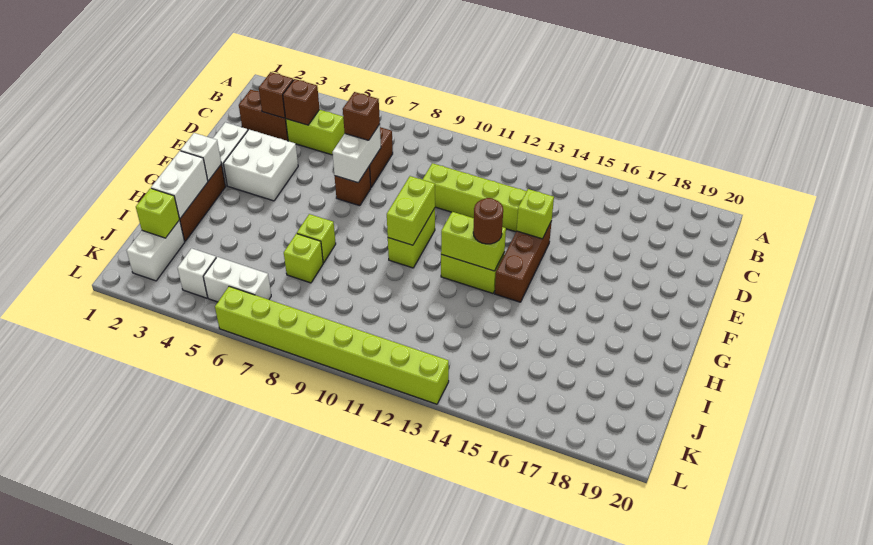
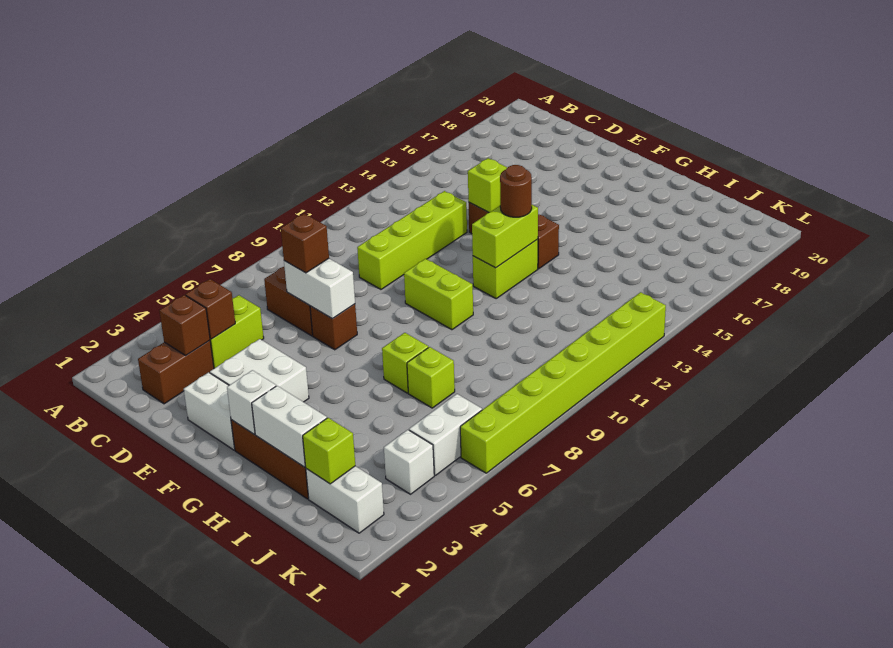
lime brick F10:G10 level 2 -> none

